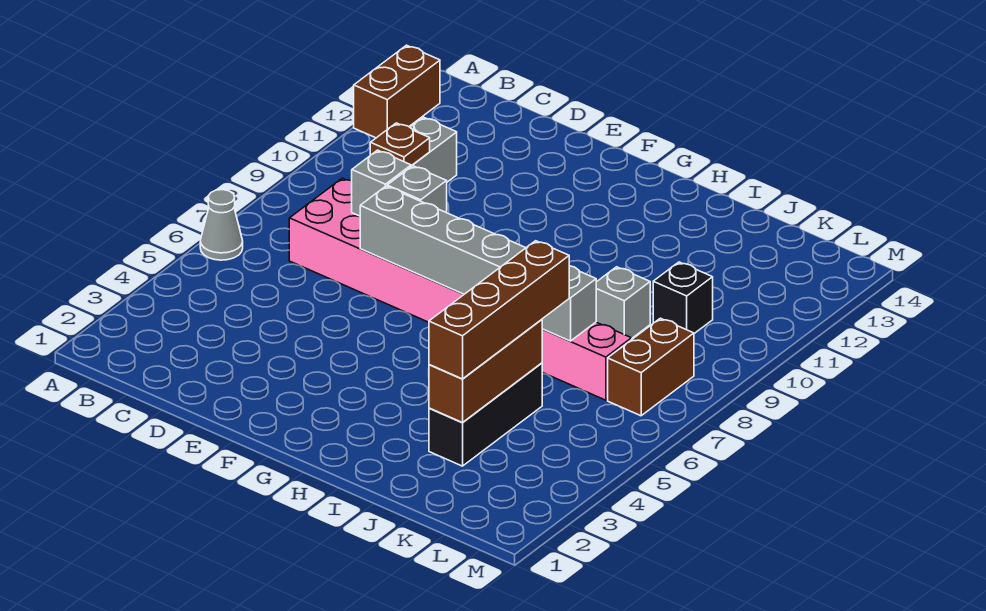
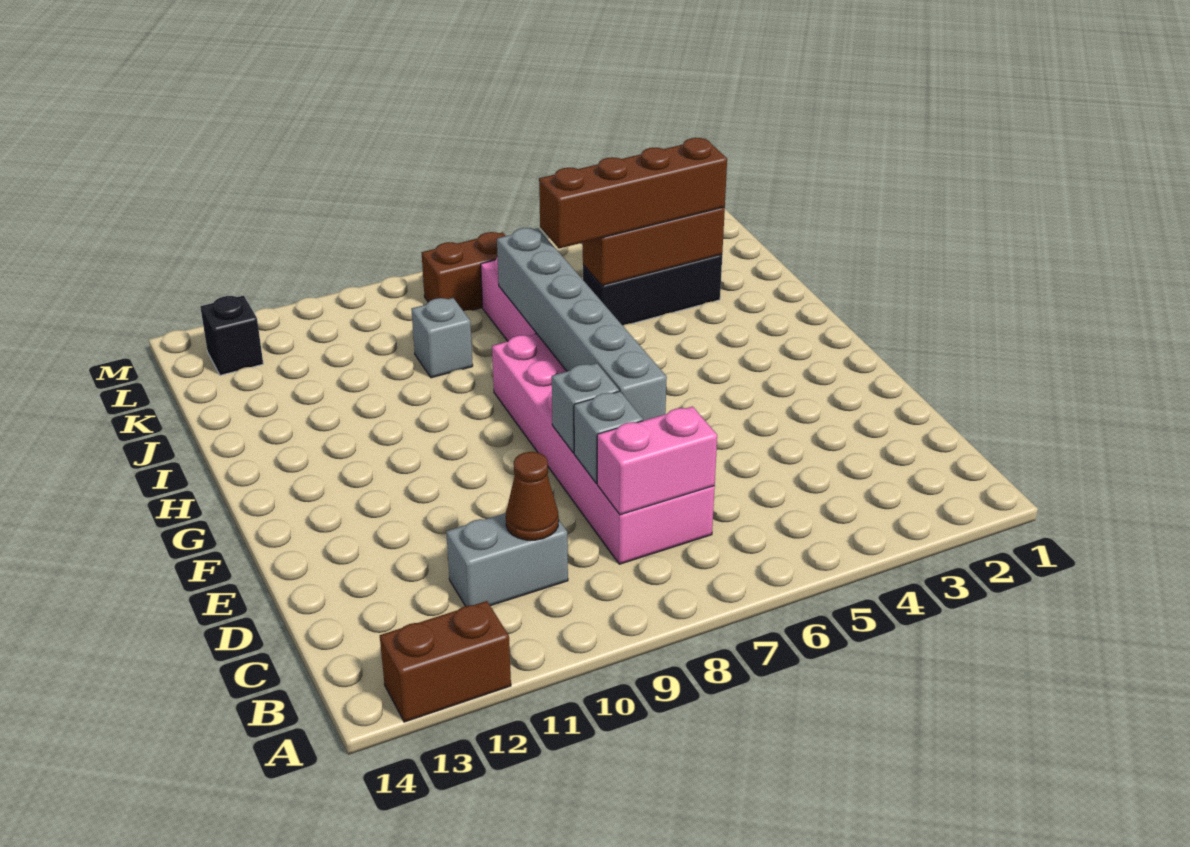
grey cone A6 level 1 -> none
none -> pink brick C7:C8 level 2
brown plate C10 level 2 -> brown cone C10 level 2
black brick K10 level 1 -> black brick L13 level 1

